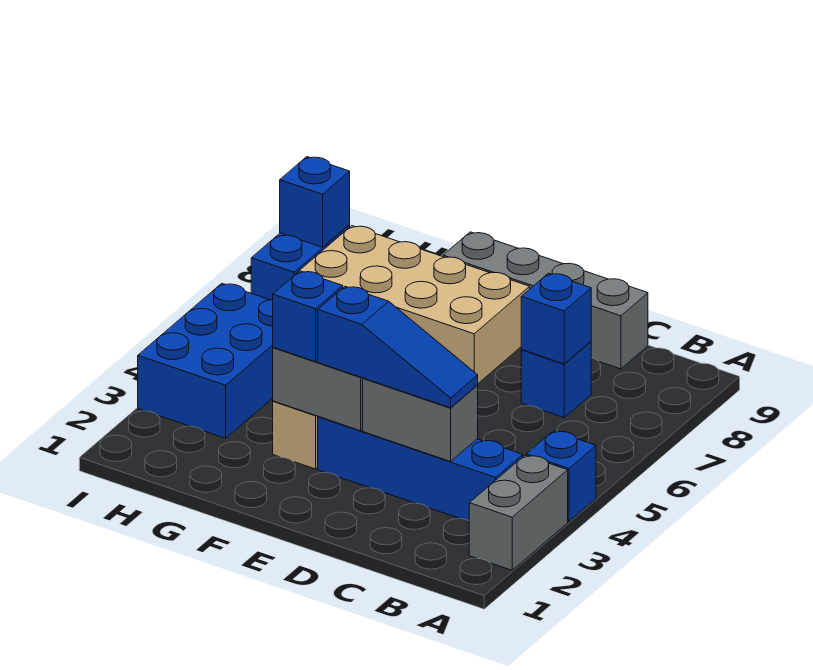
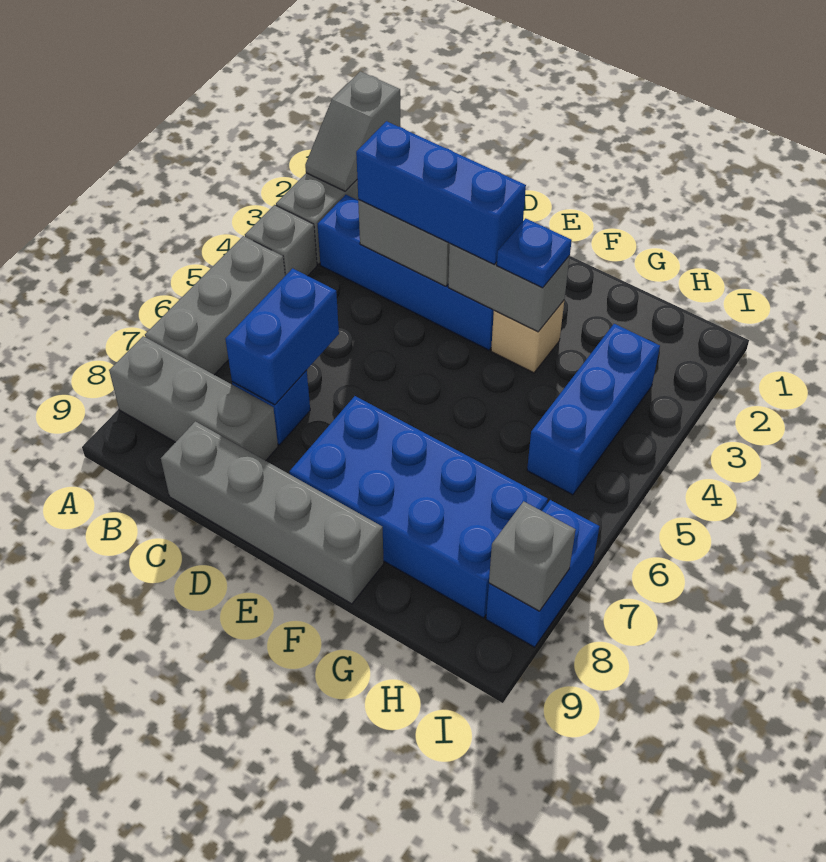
none -> grey slope A1:A2 level 2 top 1
blue brick A4 level 1 -> grey brick A4 level 1
none -> grey brick A5:A7 level 1
none -> grey brick A8:C8 level 1
blue slope C3:E3 level 3 top E -> blue brick C3:E3 level 3
blue brick C7 level 2 -> blue brick C6:C7 level 2
tan brick E7:H8 level 1 -> blue brick E7:H8 level 1
blue brick F3 level 3 -> blue plate F3 level 3
blue brick H3:I5 level 1 -> blue brick H3:H5 level 1
blue brick I8 level 2 -> grey brick I8 level 2

